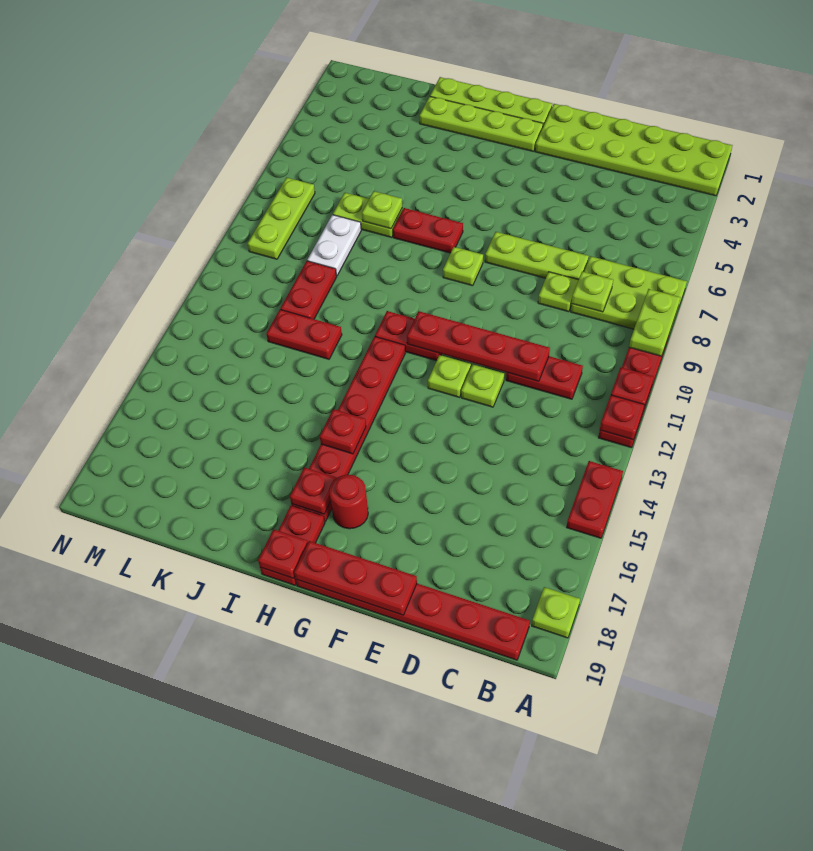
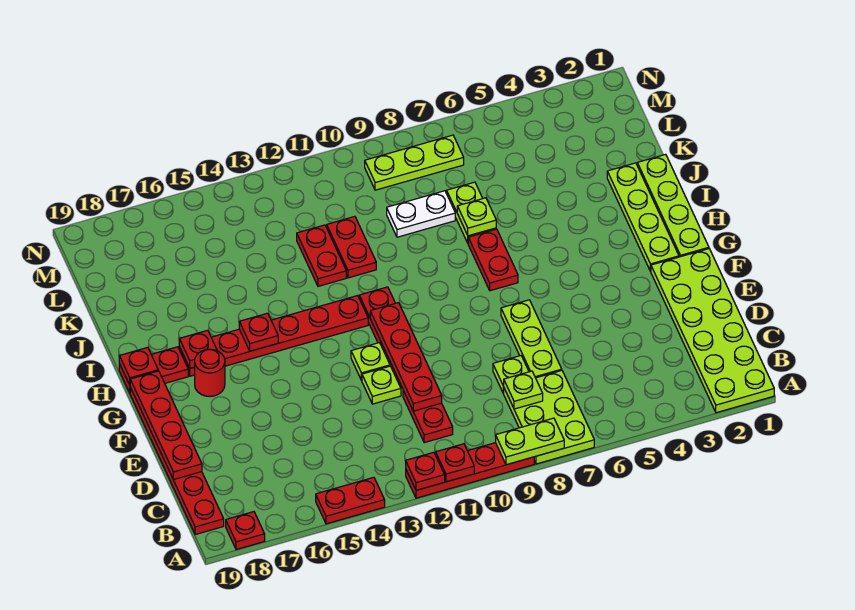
lime plate A18 level 1 -> red plate A18 level 1
red plate E19:G19 level 2 -> red plate D19:G19 level 2
lime plate G8 level 1 -> none
red plate K10:K11 level 1 -> red plate J11:K11 level 1

